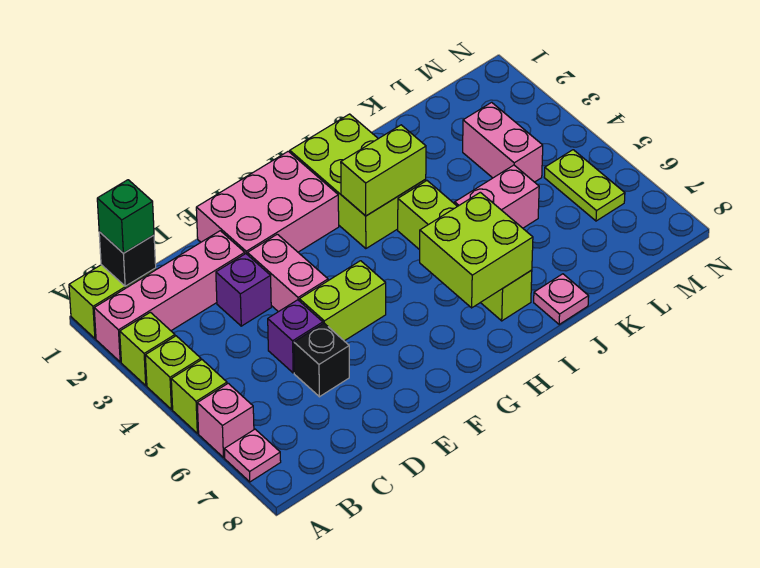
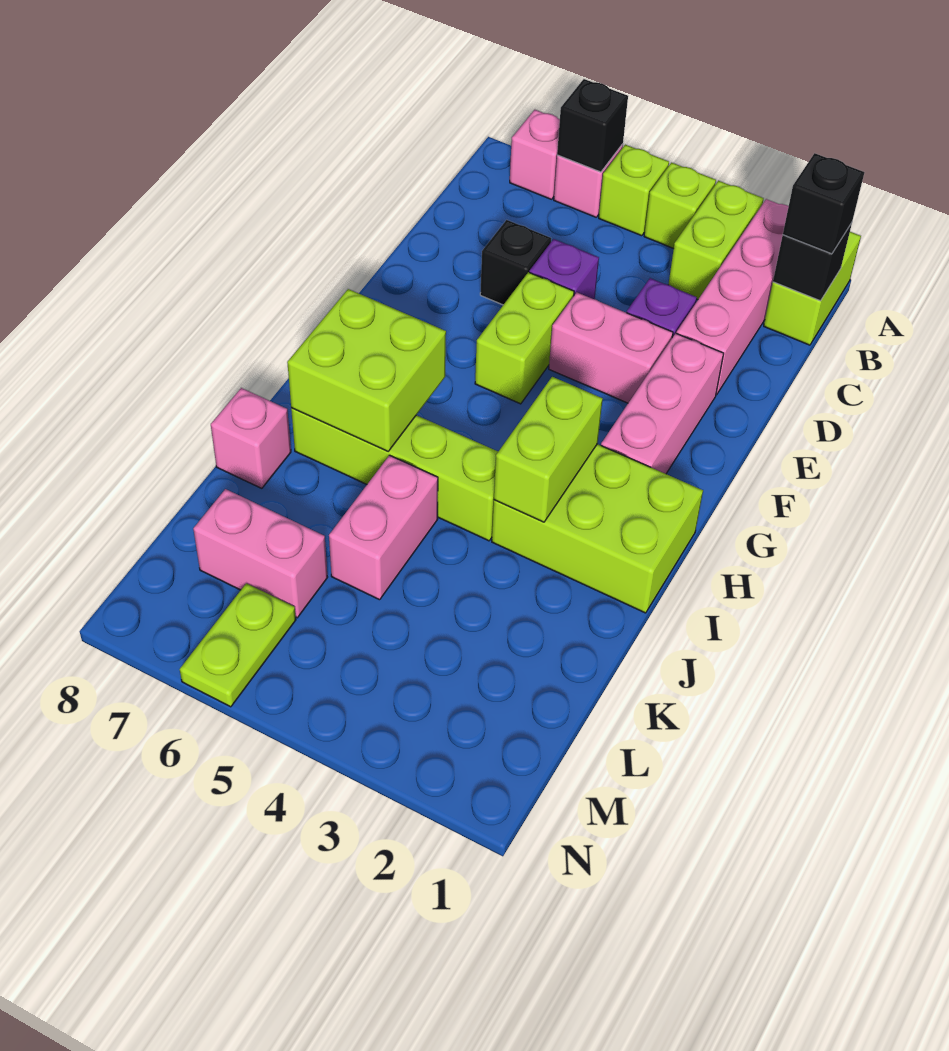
lime brick A3 level 1 -> lime brick A3:B3 level 1
none -> black brick A6 level 2
pink plate A7 level 1 -> pink brick A7 level 1
green brick B1 level 3 -> black brick B1 level 3
pink brick E1:G2 level 1 -> pink brick E2:G2 level 1
pink plate J8 level 1 -> pink brick J8 level 1
pink brick L3:L4 level 1 -> pink brick L6:L7 level 1
lime plate M5:M6 level 1 -> lime plate M6:N6 level 1

